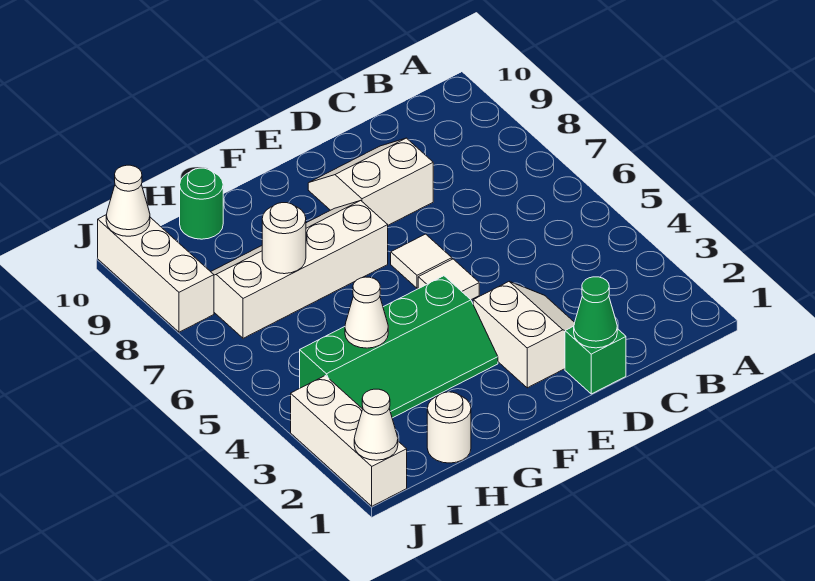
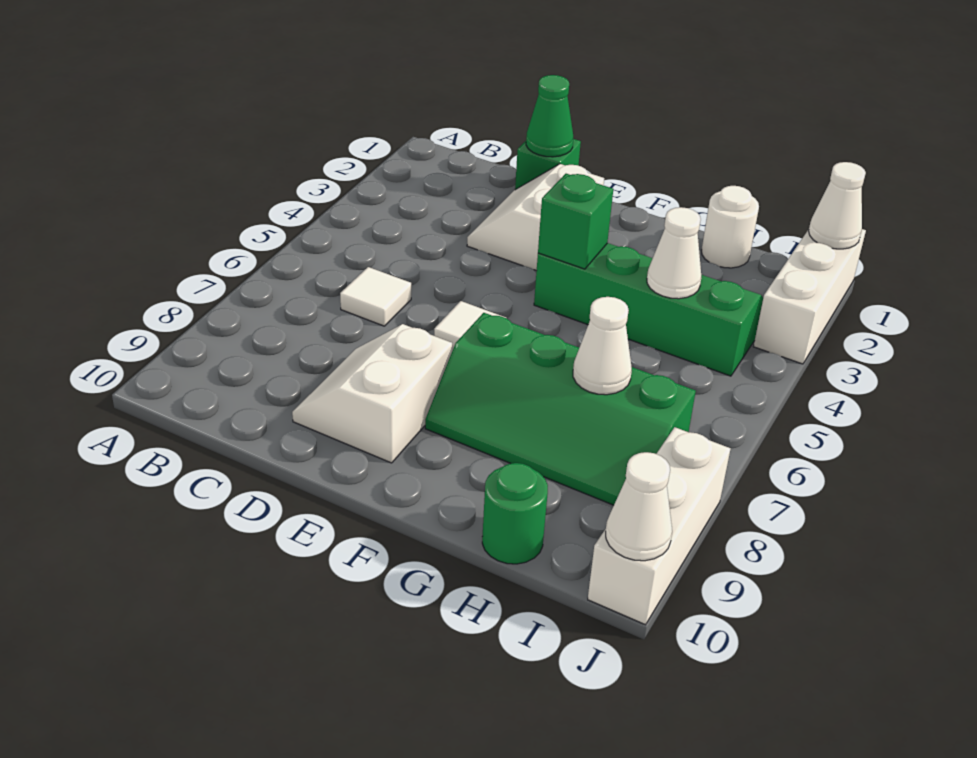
white slope D8:E9 level 1 top 8 -> white slope D8:E9 level 1 top E
white tile E5 level 1 -> white tile C6 level 1
none -> green brick F4 level 2
white slope F7:I8 level 1 top 7 -> green slope F7:I8 level 1 top 7
white round brick H7 level 2 -> white cone H7 level 2

